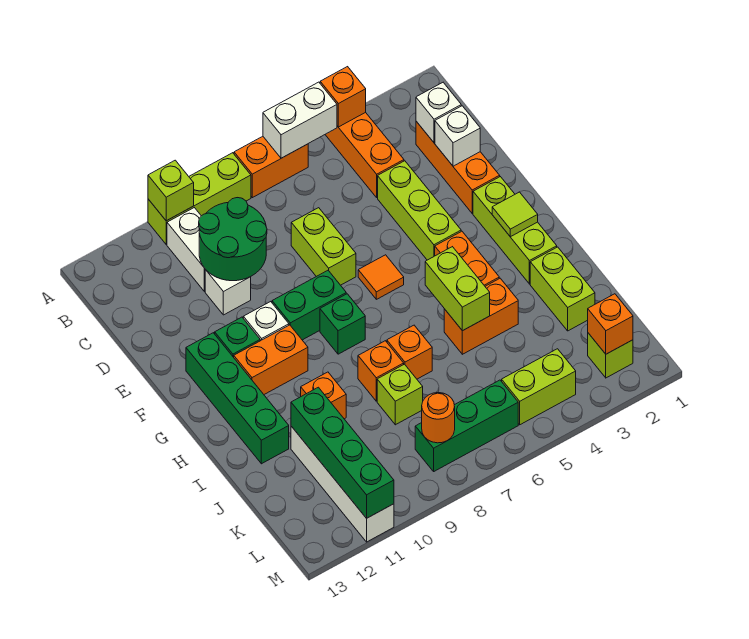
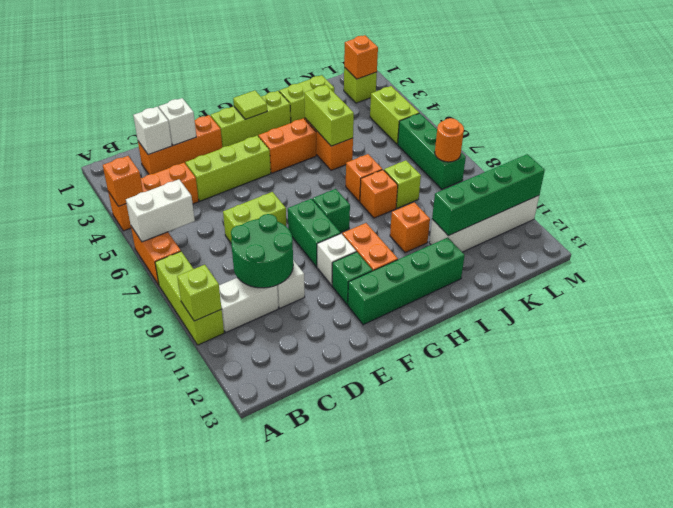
white brick A5:A6 level 2 -> white brick A6:B6 level 2
orange tile F6 level 1 -> none
lime brick H5:I5 level 2 -> lime brick I4:I5 level 2

